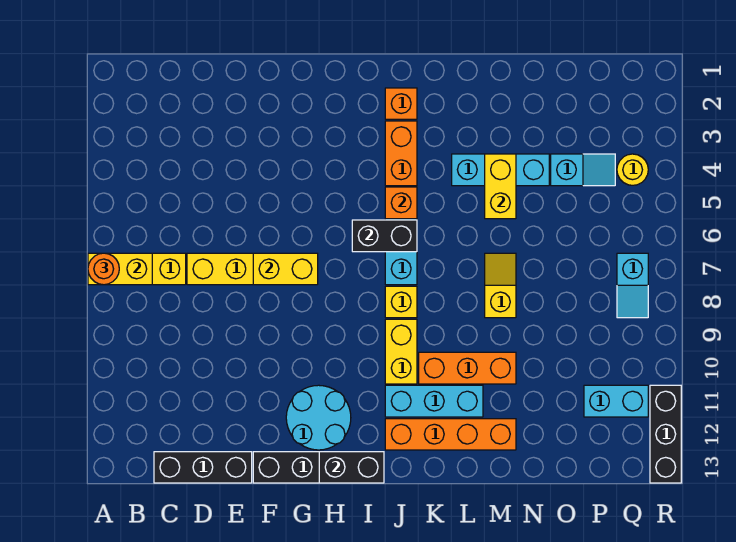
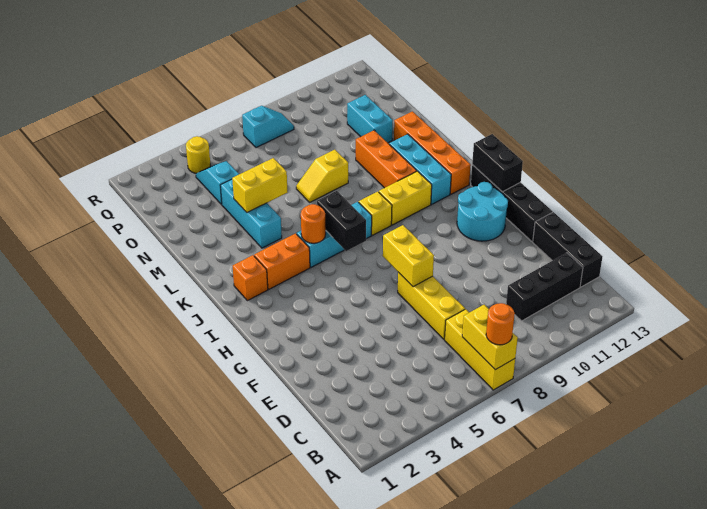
orange brick J5 level 2 -> orange round brick J5 level 2
cyan brick P11:Q11 level 1 -> cyan brick N11:O11 level 1
black brick R11:R13 level 1 -> black brick C10:C12 level 1

